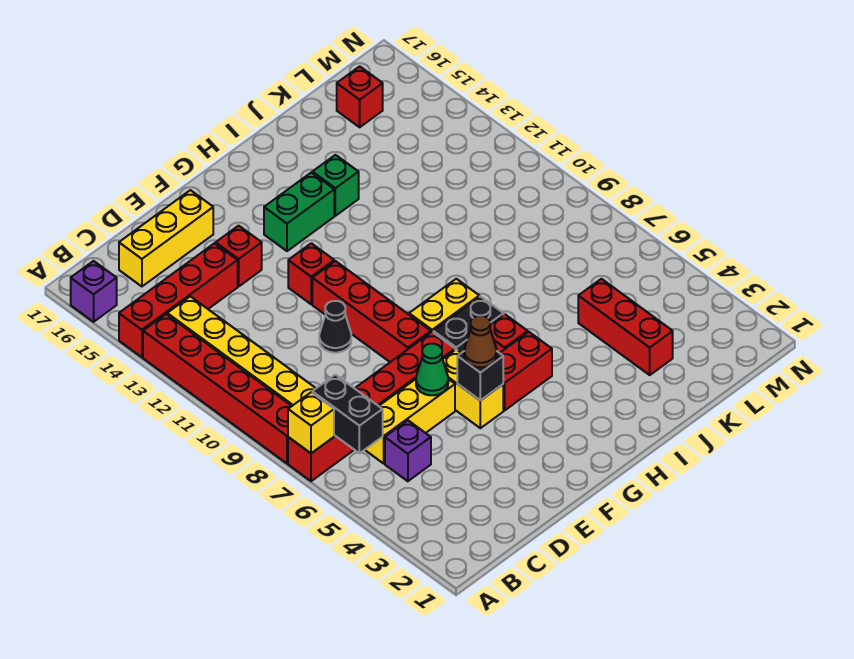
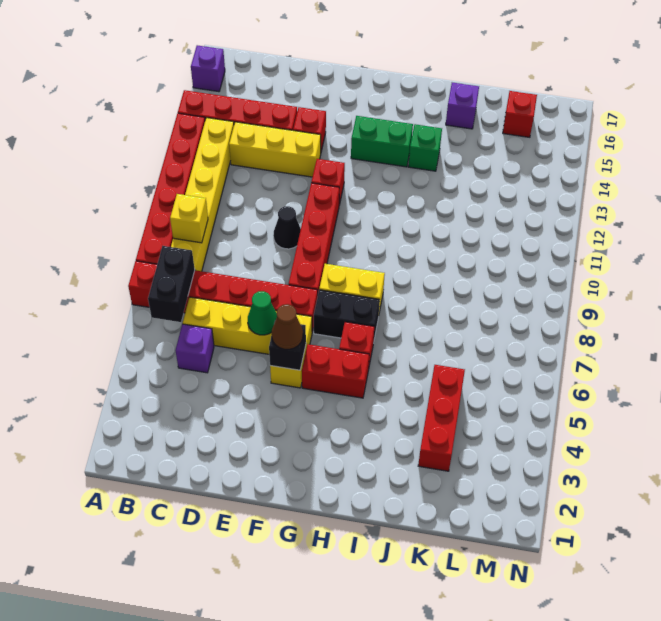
yellow brick A7 level 2 -> yellow brick B9 level 2
yellow brick C16:E16 level 1 -> yellow brick C13:E13 level 1
none -> purple brick J16 level 1

